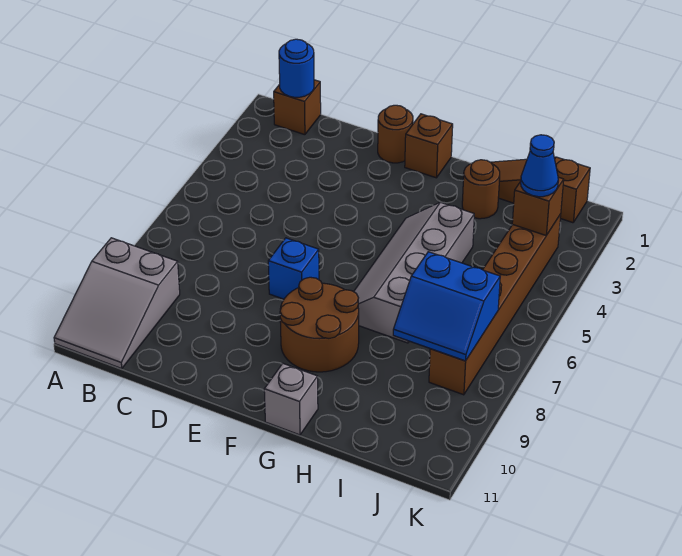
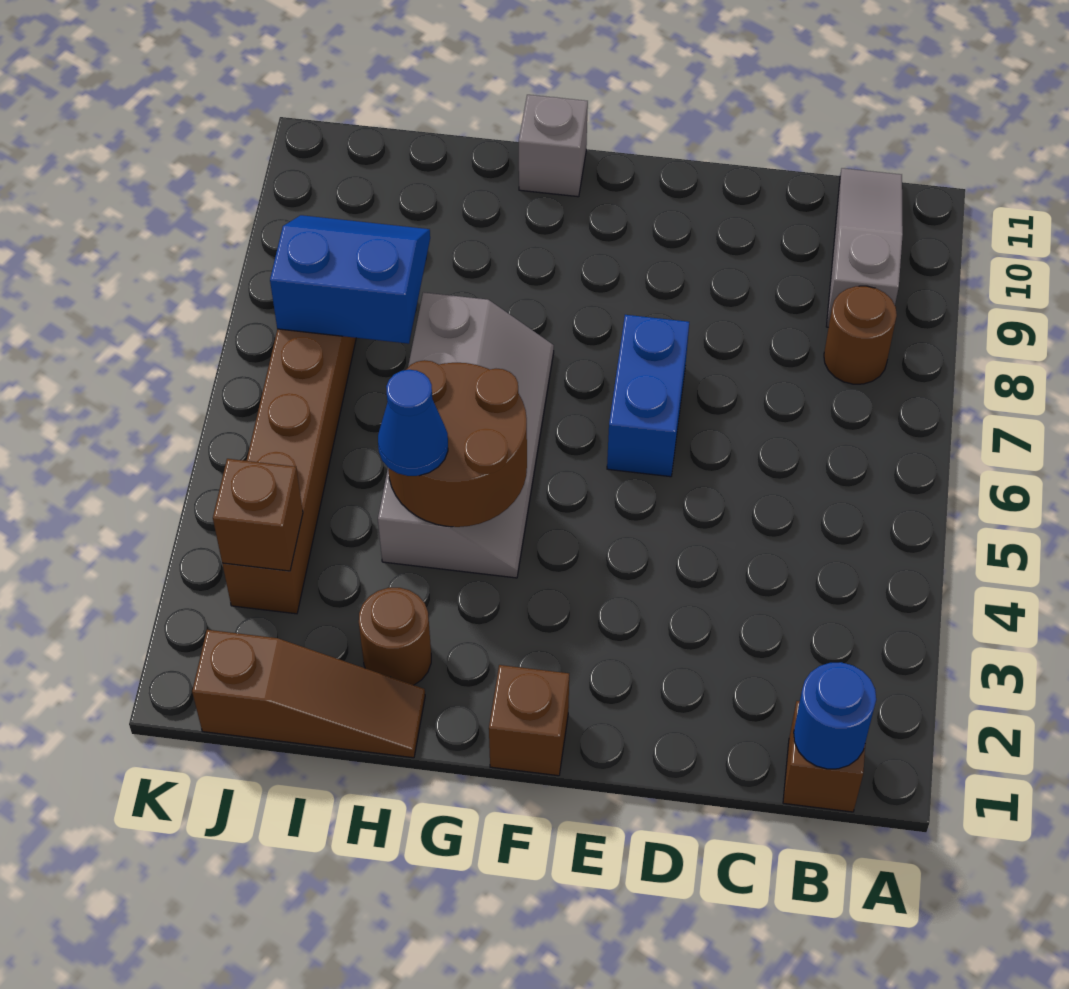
grey slope A9:B11 level 1 top 9 -> grey slope B9:B11 level 1 top 9
brown round brick E1 level 1 -> brown round brick B8 level 1
blue brick E7 level 1 -> blue brick E6:E7 level 1
brown round brick F8:G9 level 1 -> brown round brick G4:H5 level 2
blue cone J3 level 3 -> blue cone H4 level 3

